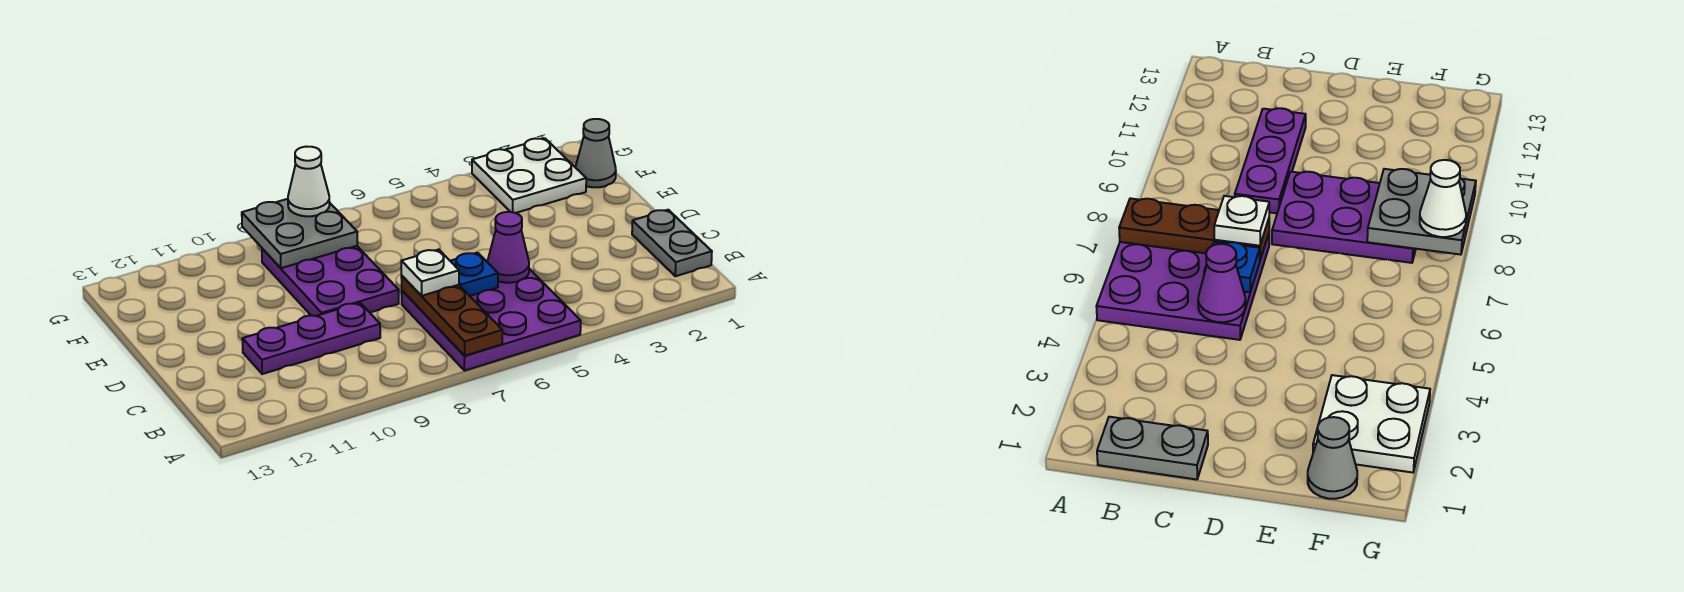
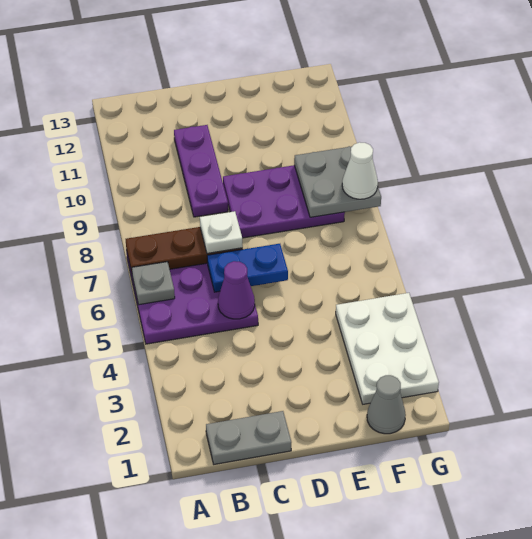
none -> grey plate A6 level 2
blue plate C6 level 2 -> blue plate C6:D6 level 2
white plate F2:G3 level 1 -> white plate F2:G4 level 1

